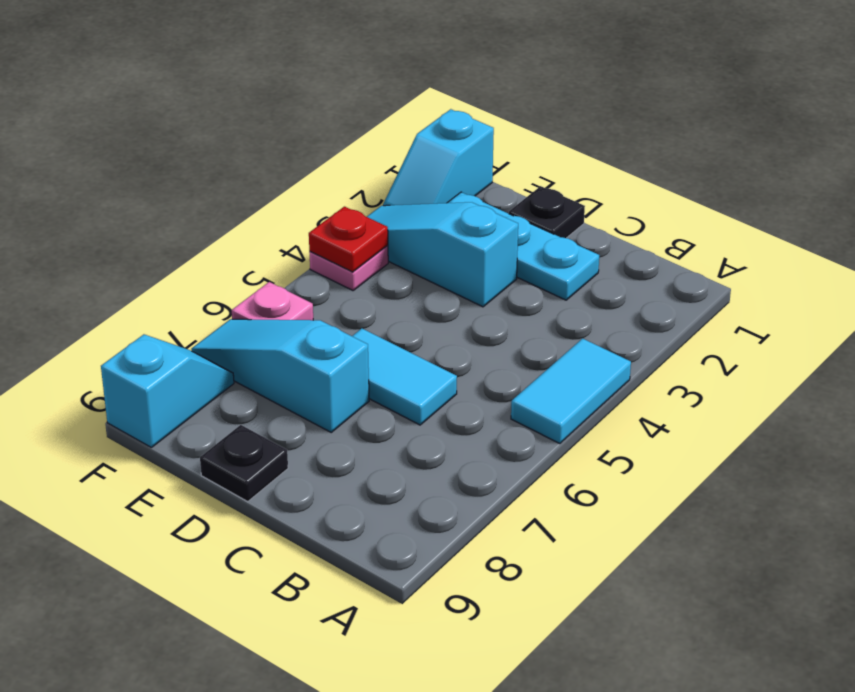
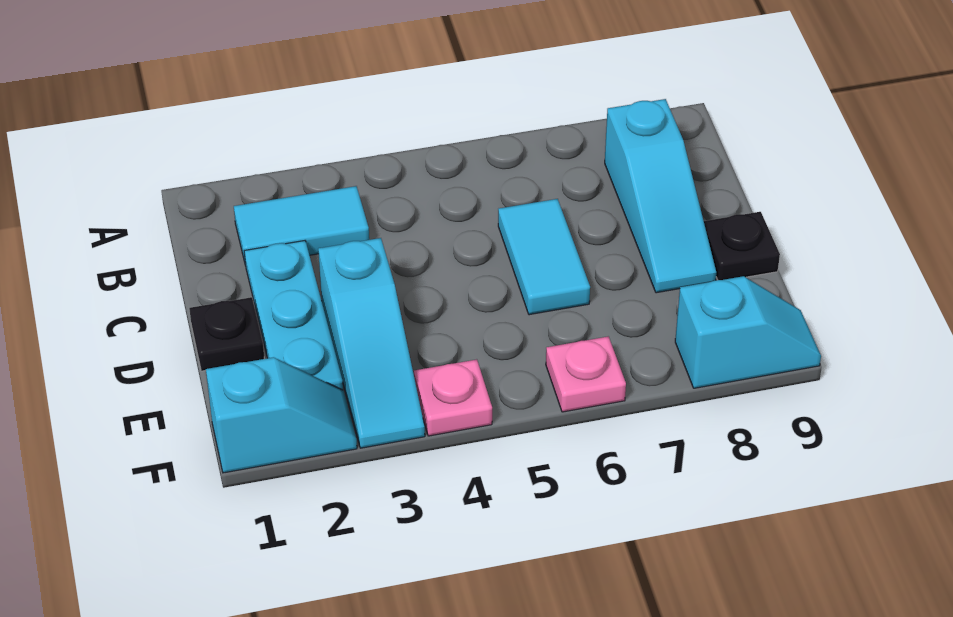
cyan tile A4:A5 level 1 -> cyan tile B2:B3 level 1
cyan slope D7:F7 level 1 top D -> cyan slope B8:D8 level 1 top B
red plate F4 level 2 -> none
cyan slope F8:F9 level 1 top 9 -> cyan slope F8:F9 level 1 top 8

